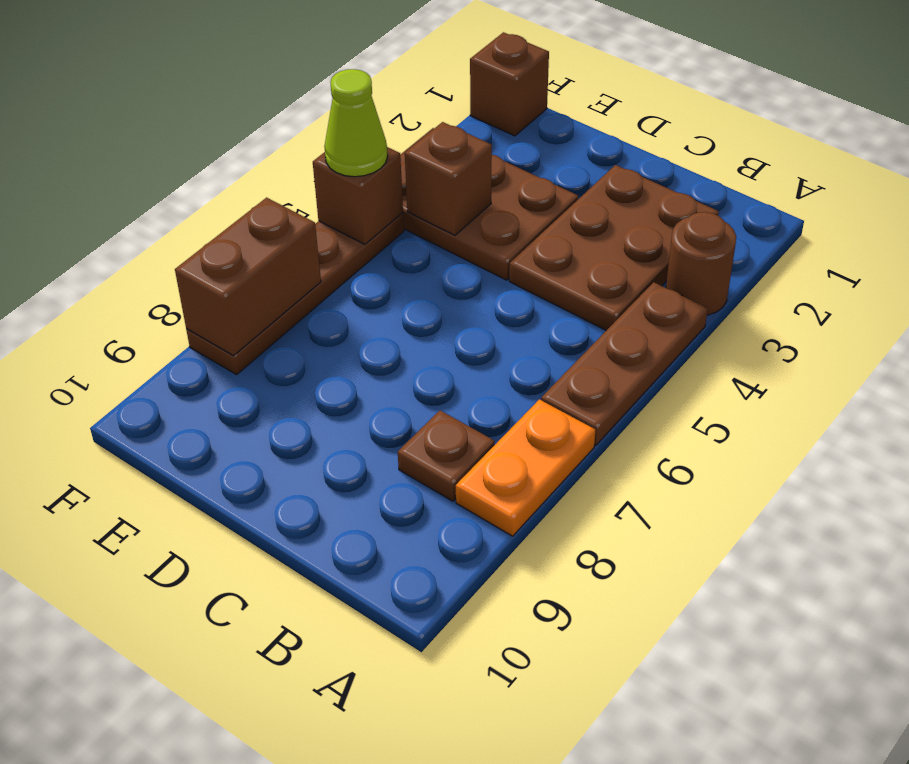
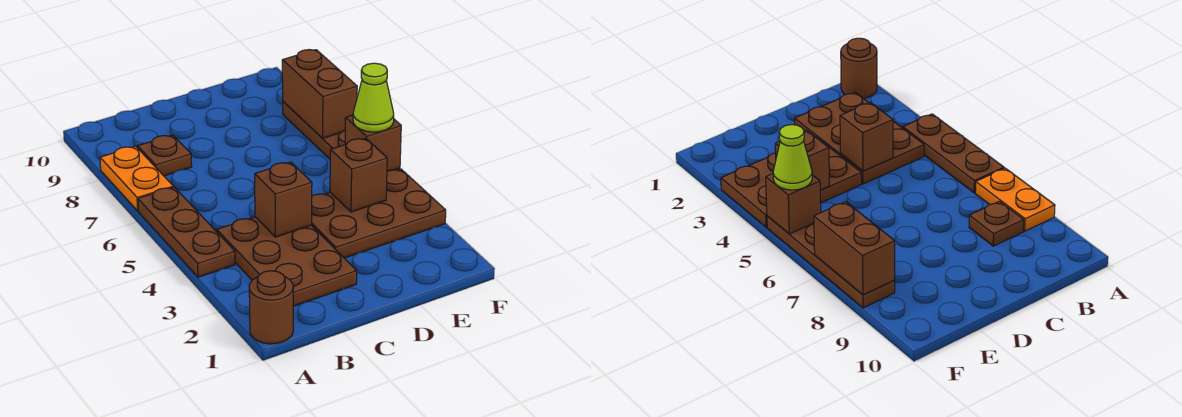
brown round brick A3 level 1 -> brown round brick A1 level 1
brown brick F1 level 1 -> brown brick C4 level 2

